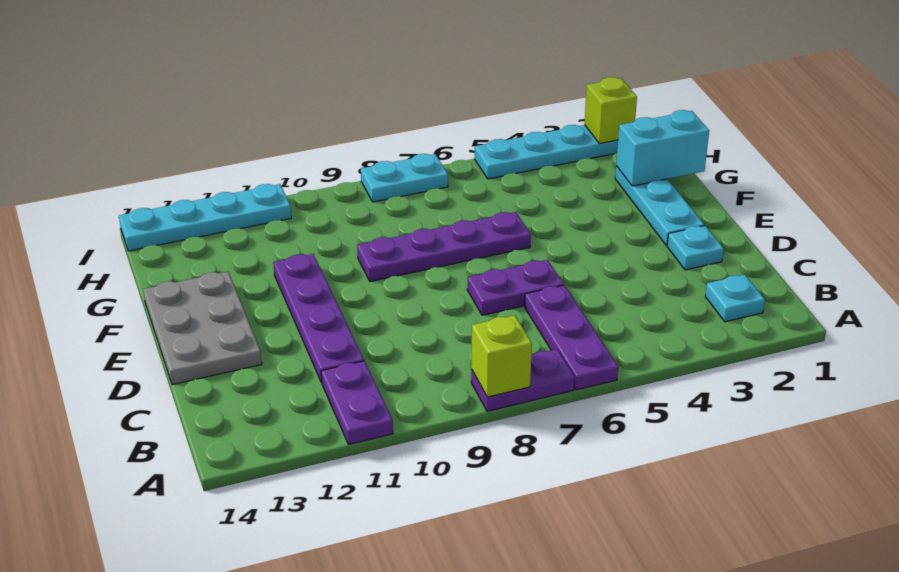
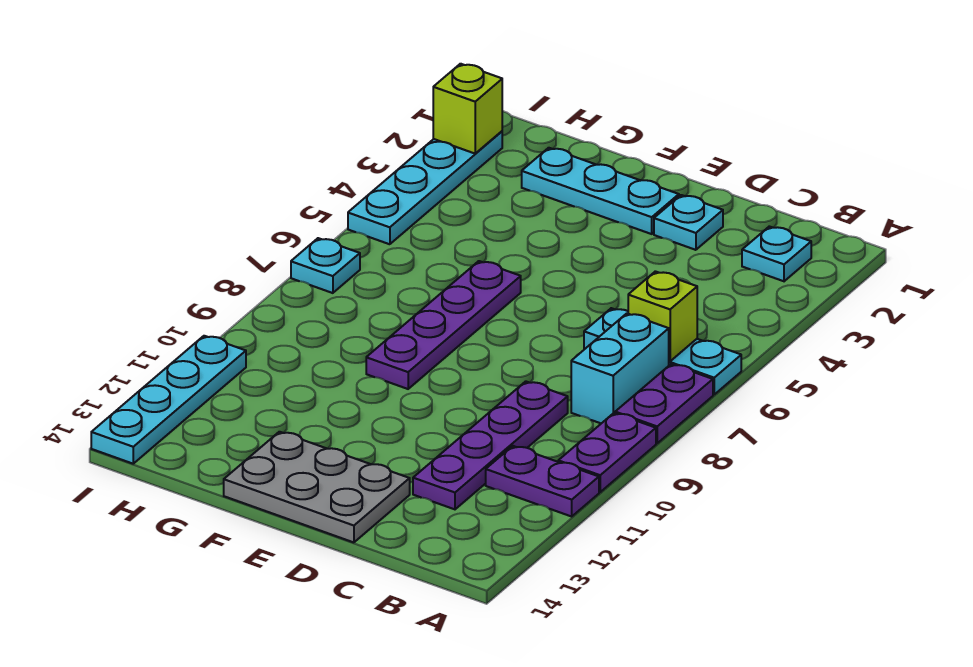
purple plate A6:C6 level 1 -> cyan plate A6:C6 level 1
lime brick A8 level 2 -> lime brick B6 level 2
purple plate C11:F11 level 1 -> purple plate C9:C12 level 1
purple plate D6:D7 level 1 -> purple plate A9:A10 level 1
cyan brick G1:G2 level 2 -> cyan brick B7:B8 level 1
cyan plate I7:I8 level 1 -> cyan plate I7 level 1

